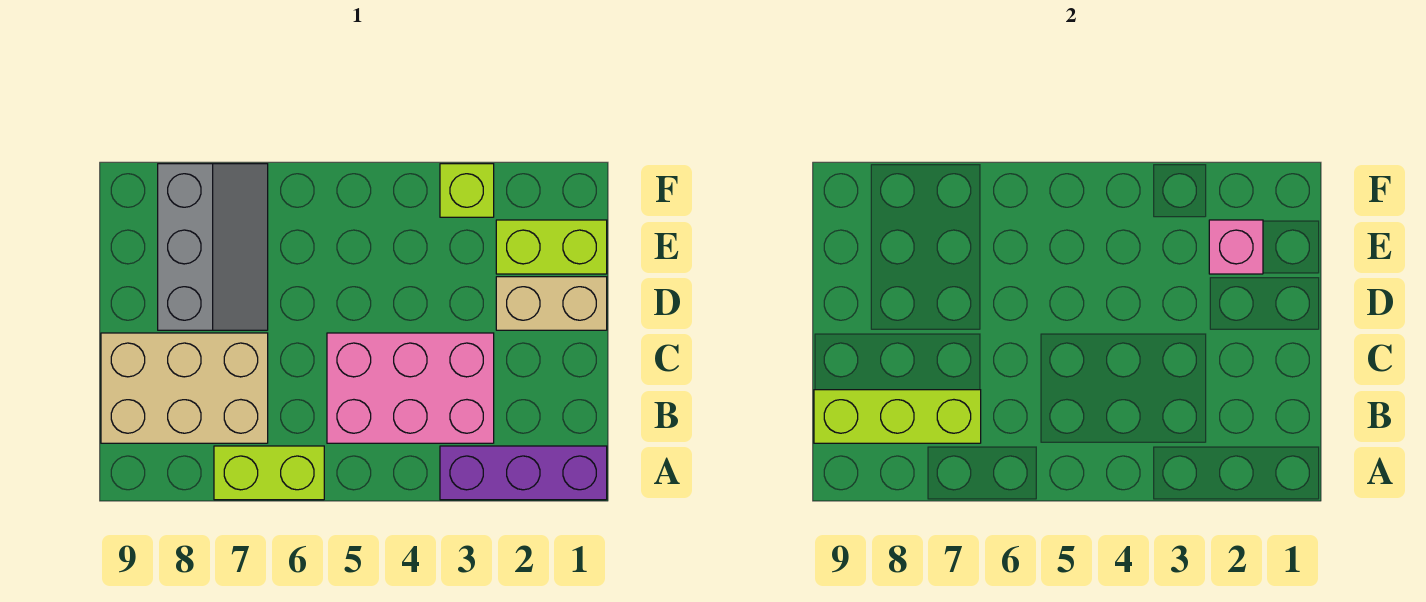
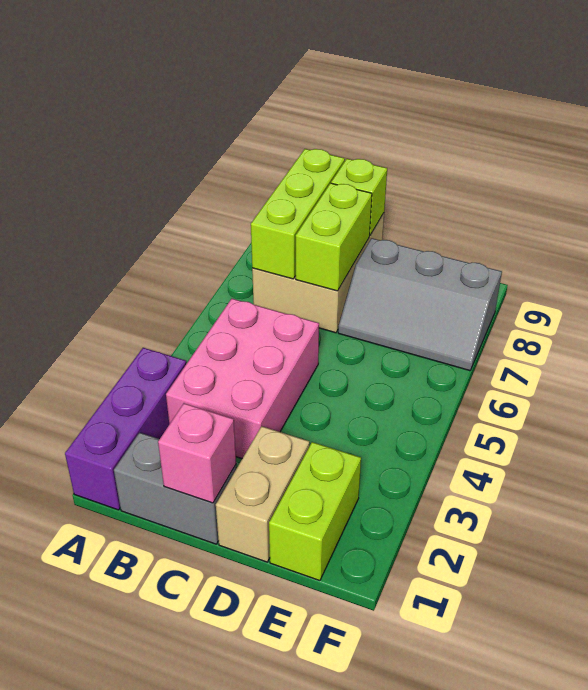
lime brick A6:A7 level 1 -> lime brick C7:C8 level 2
none -> grey brick B1:C1 level 1
pink brick E2 level 2 -> pink brick C1 level 2
lime brick F3 level 1 -> lime brick C9 level 2

